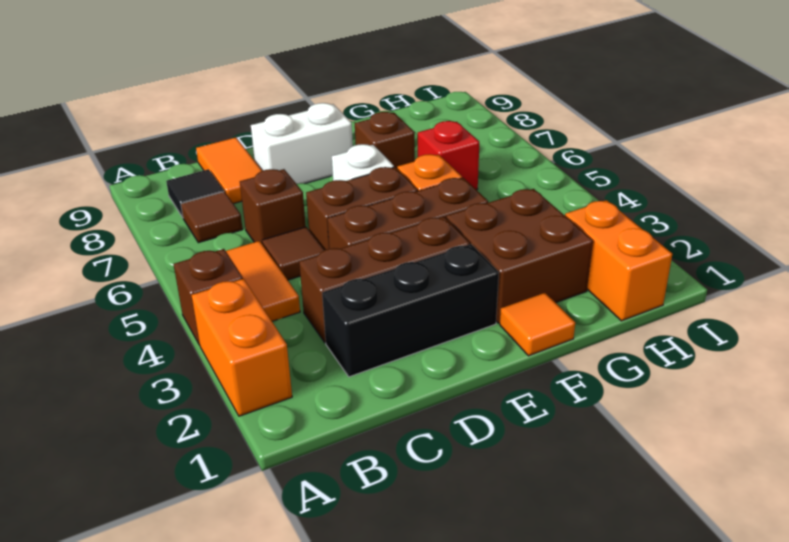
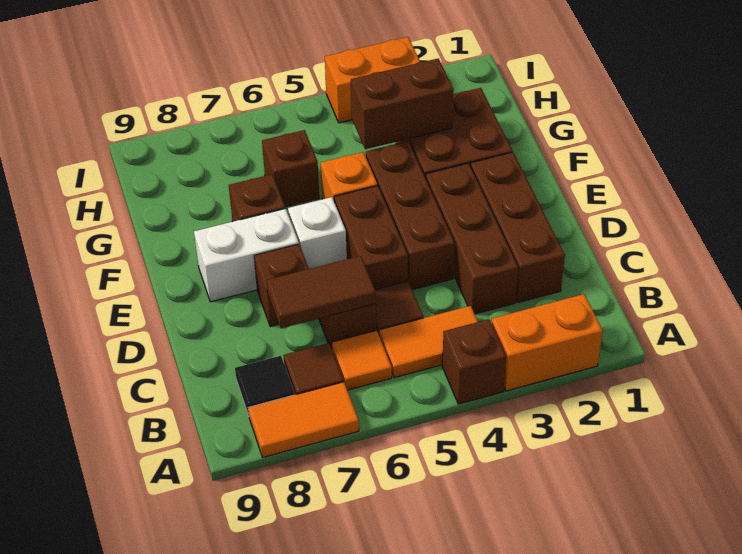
black brick C2:E2 level 1 -> brown brick C2:E2 level 1
none -> brown tile C6:C7 level 2
orange tile C8:C9 level 1 -> orange tile A7:A8 level 1
none -> brown brick D7 level 1
white brick D8:E8 level 1 -> white brick E7:E8 level 1
orange tile F1 level 1 -> orange tile B6 level 1
none -> brown brick G3:G4 level 2
red brick G6 level 1 -> brown brick G6 level 1
orange brick H1:H2 level 1 -> orange brick I3:I4 level 1

